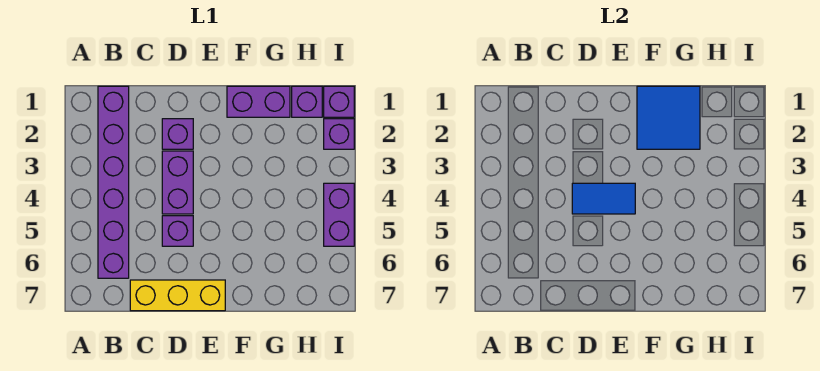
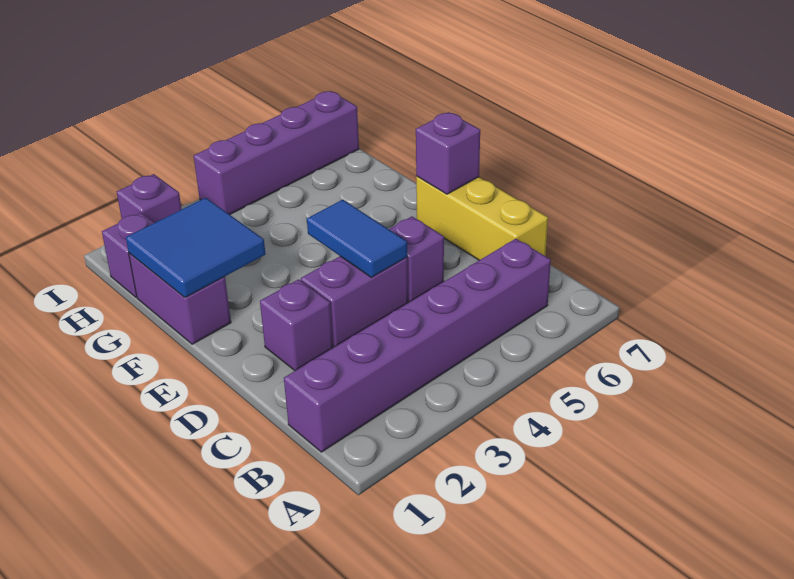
purple brick I1 level 1 -> purple brick E7 level 2
purple brick I4:I5 level 1 -> purple brick I4:I7 level 1

